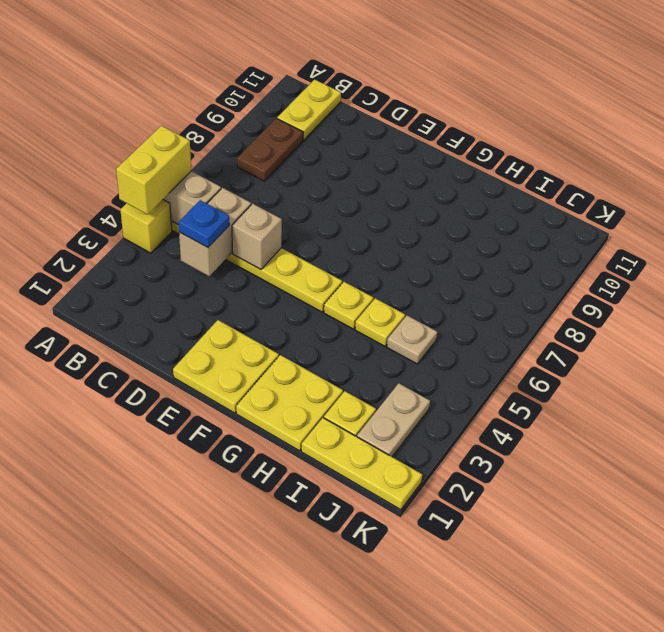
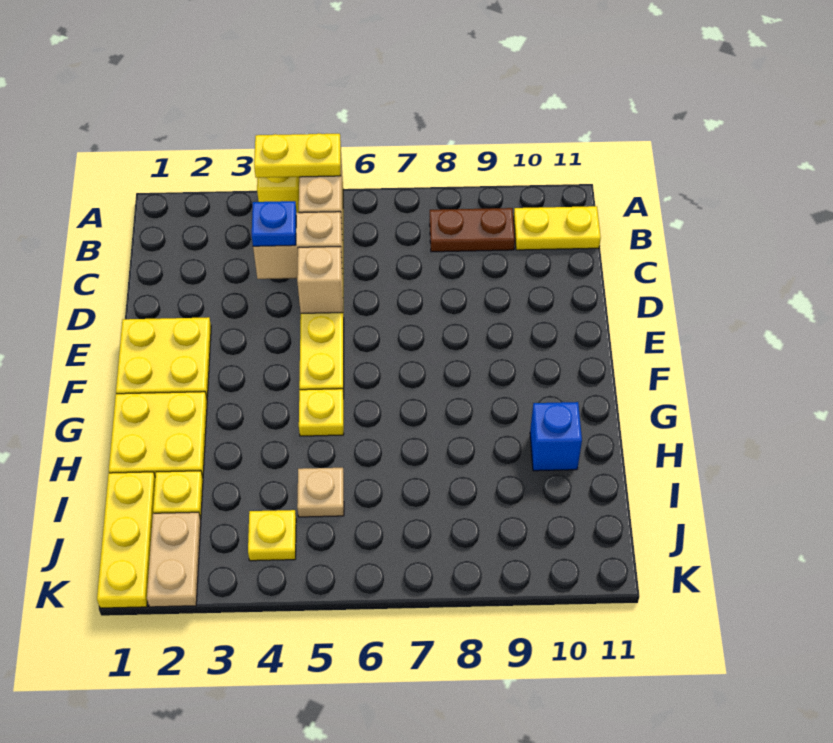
yellow brick A4:A5 level 3 -> yellow plate A4:A5 level 3
yellow plate H5 level 1 -> yellow plate J4 level 1
none -> blue brick H10 level 1
tan plate J2:J3 level 1 -> tan plate J2:K2 level 1

